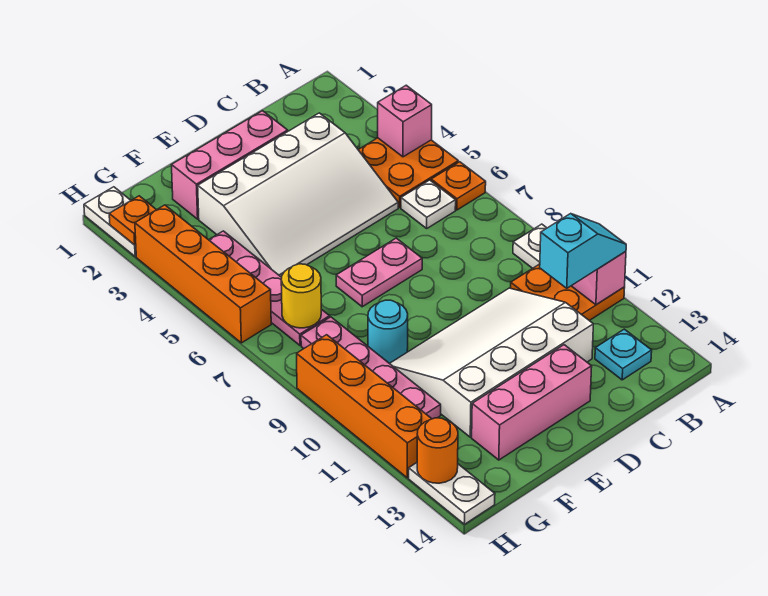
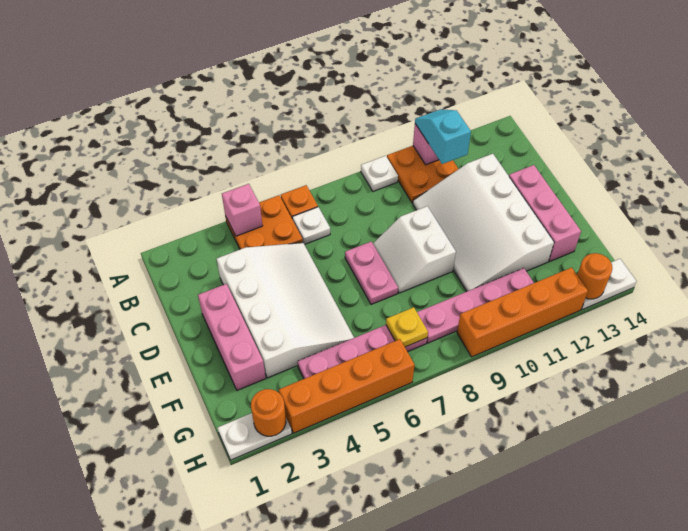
cyan plate B13 level 1 -> none
none -> white slope D8:E9 level 1 top 9
cyan round brick F9 level 1 -> none
yellow round brick G7 level 2 -> yellow plate G7 level 2
orange plate H2 level 2 -> orange round brick H2 level 2

